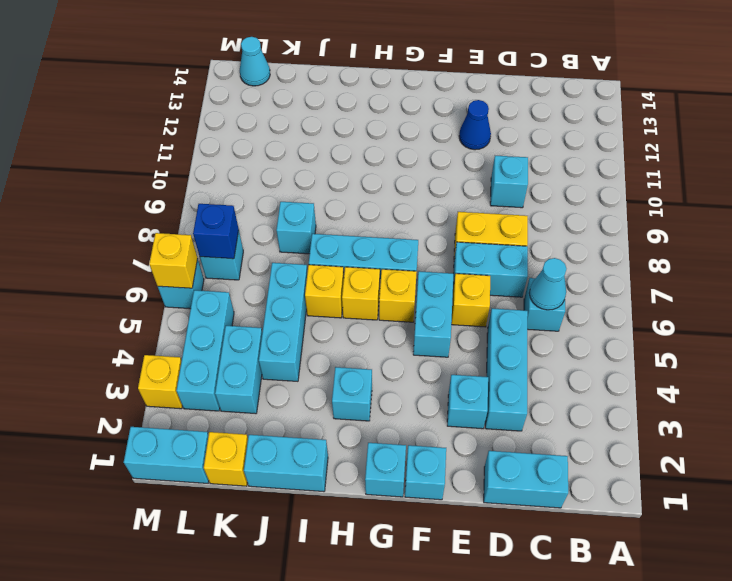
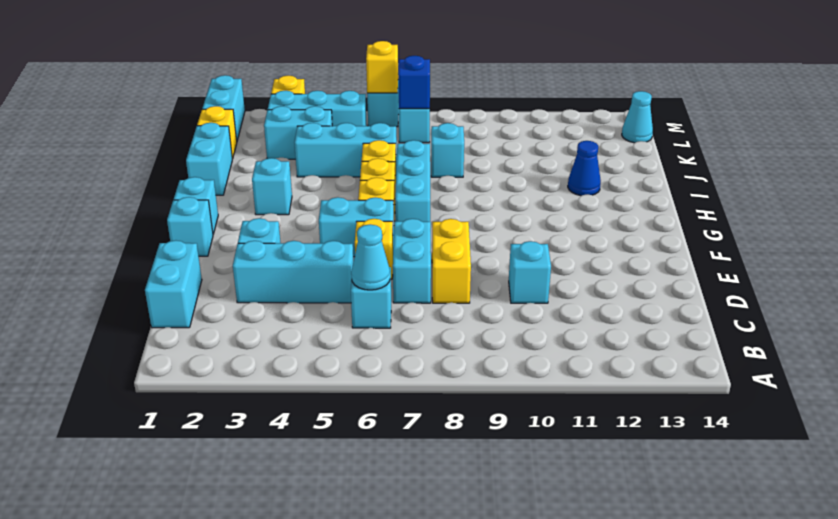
blue cone E12 level 1 -> blue cone I12 level 1

